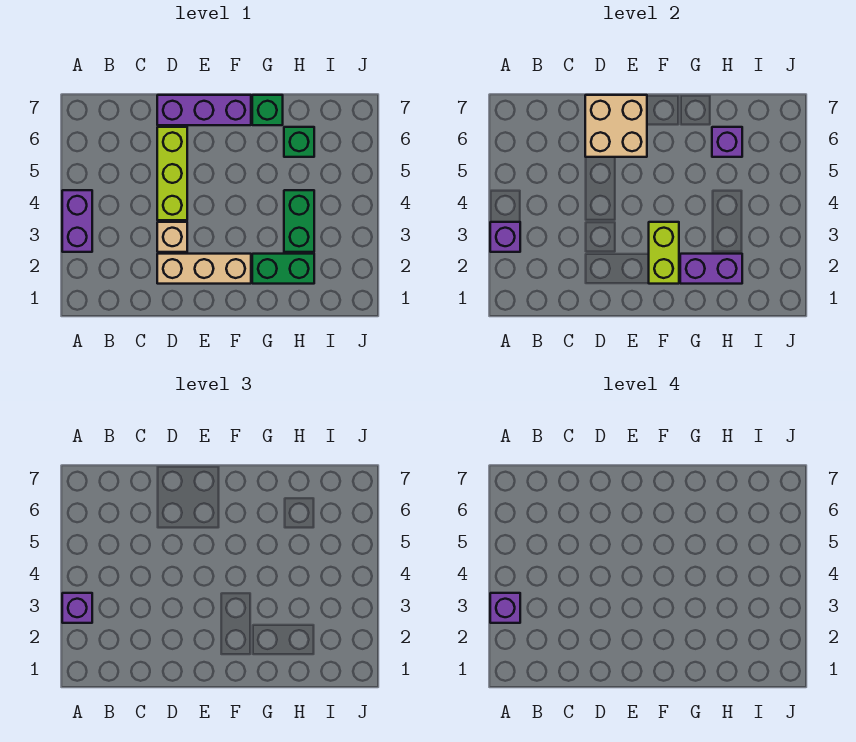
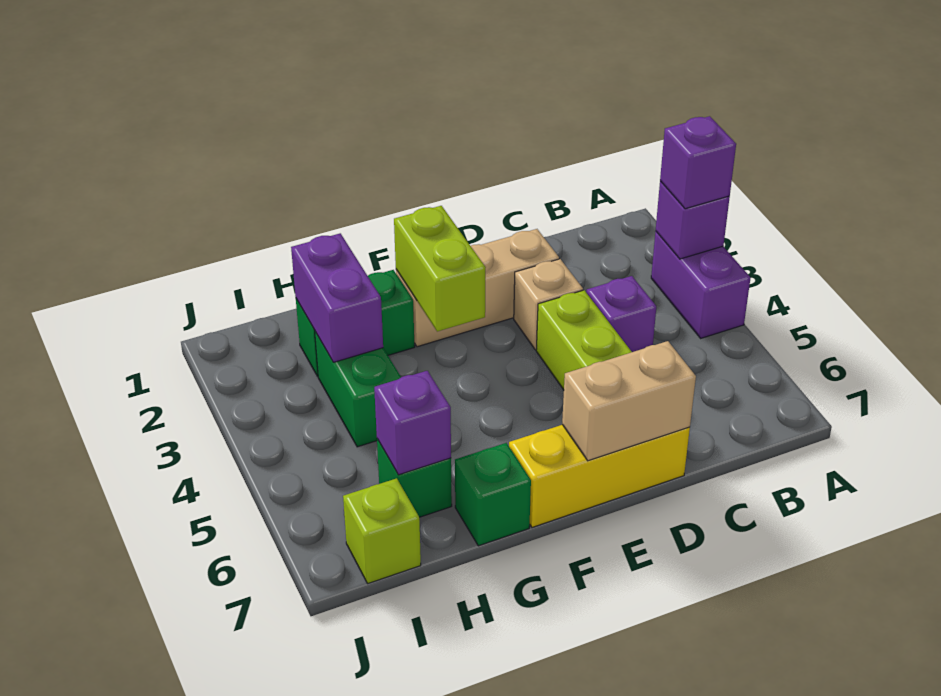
purple brick A3 level 4 -> purple brick C4 level 1
tan brick D6:E7 level 2 -> tan brick D7:E7 level 2
purple brick D7:F7 level 1 -> yellow brick D7:F7 level 1
purple brick G2:H2 level 2 -> purple brick H2:H3 level 2
none -> lime brick I7 level 1

